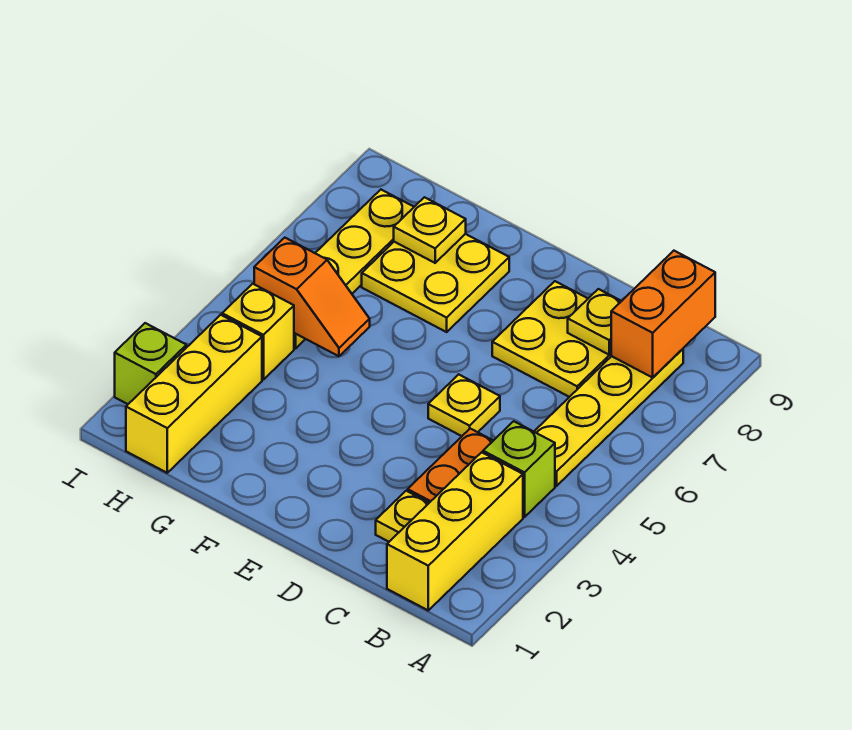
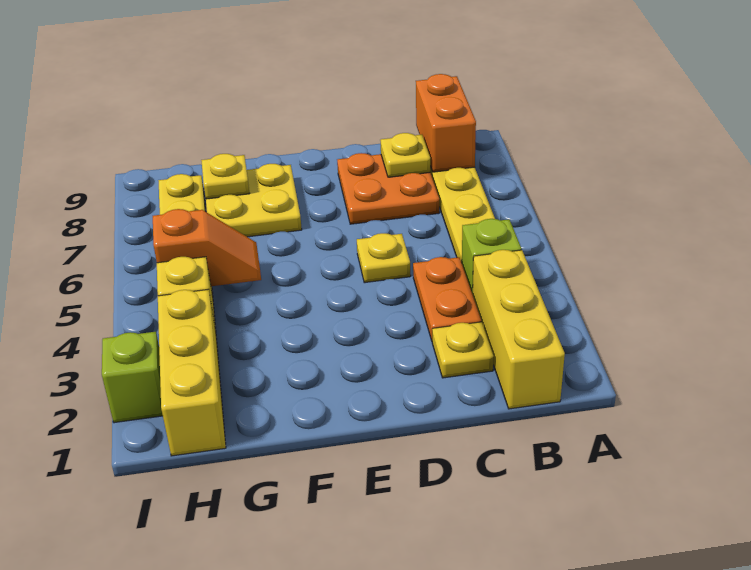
yellow plate C7:D8 level 1 -> orange plate C7:D8 level 1

